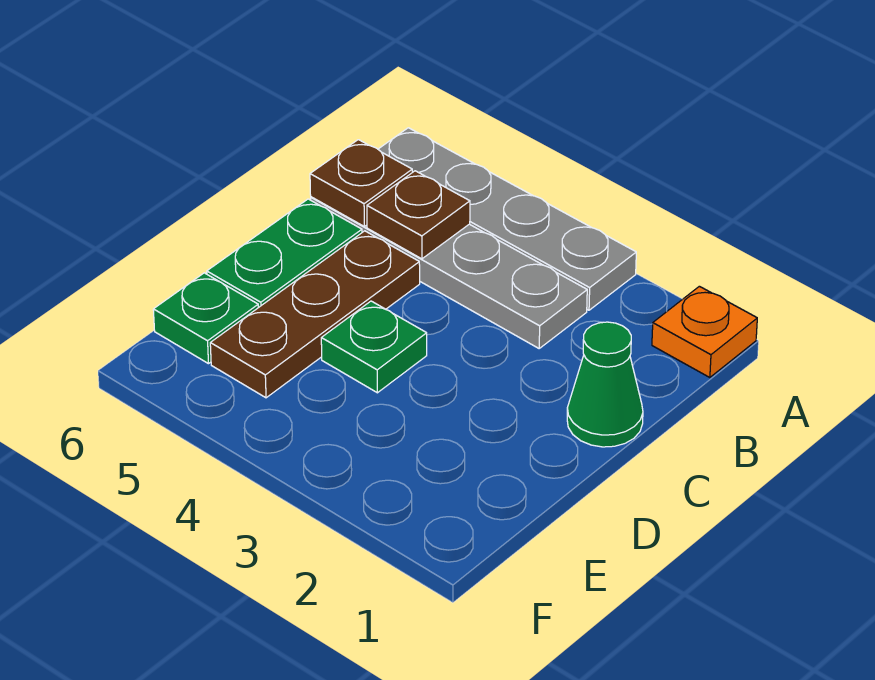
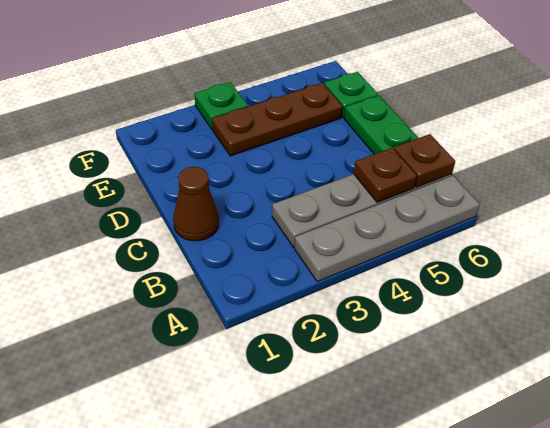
orange plate A1 level 1 -> none
green cone C1 level 1 -> brown cone C1 level 1
brown plate C5:E5 level 1 -> brown plate E3:E5 level 1
green plate D4 level 1 -> green plate F3 level 1

